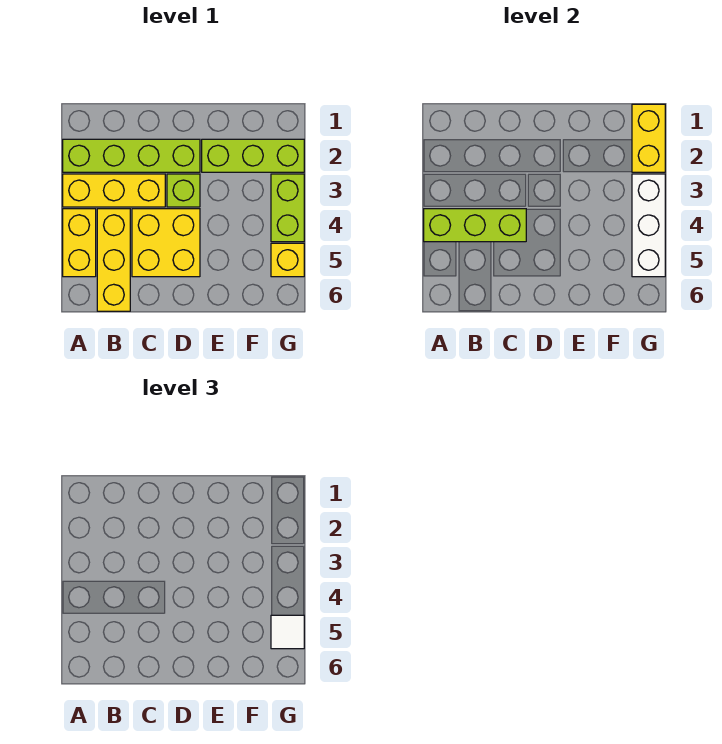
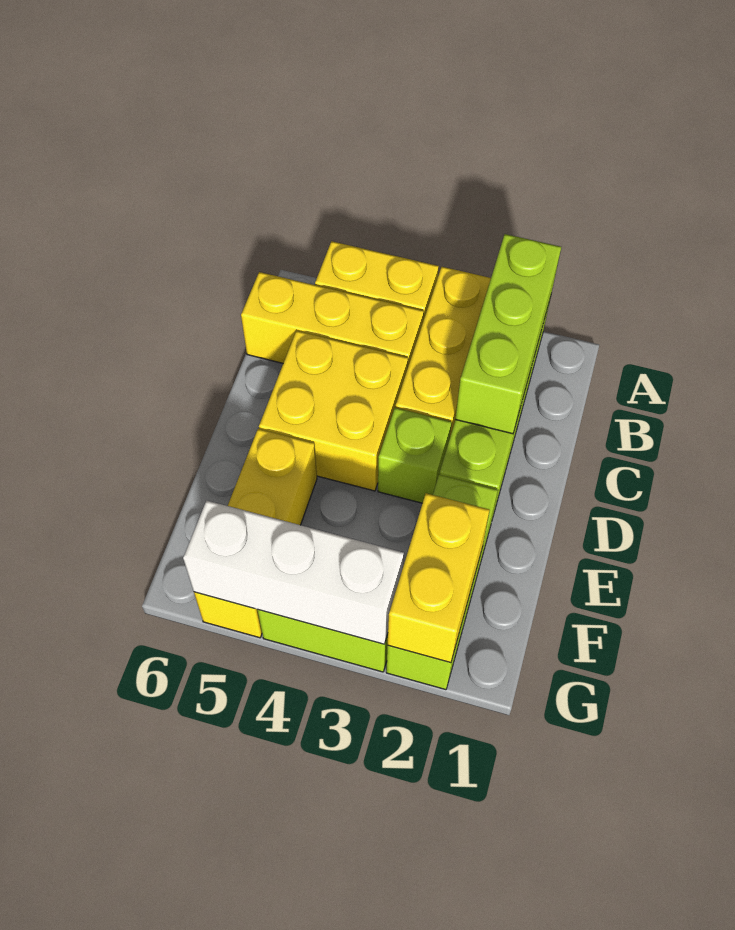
lime brick A4:C4 level 2 -> lime brick A2:C2 level 2
yellow brick G1:G2 level 2 -> yellow brick F2:G2 level 2
yellow brick G5 level 1 -> yellow brick E5:G5 level 1
white tile G5 level 3 -> none

